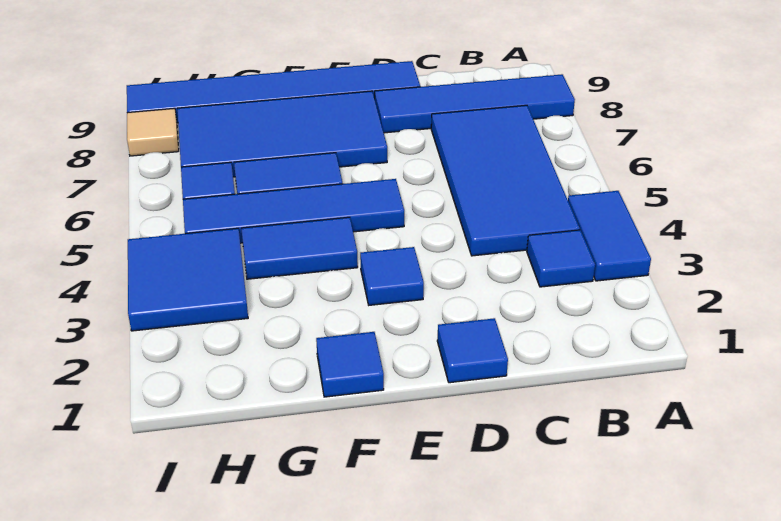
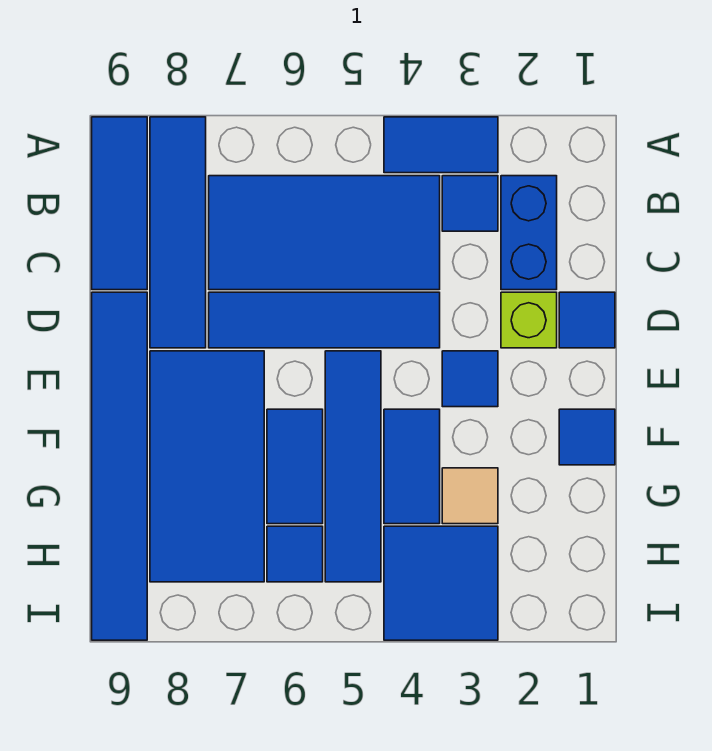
none -> blue tile A9:C9 level 1
none -> blue brick B2:C2 level 1
none -> lime brick D2 level 1
none -> blue tile D4:D7 level 1
tan tile I8 level 1 -> tan tile G3 level 1

